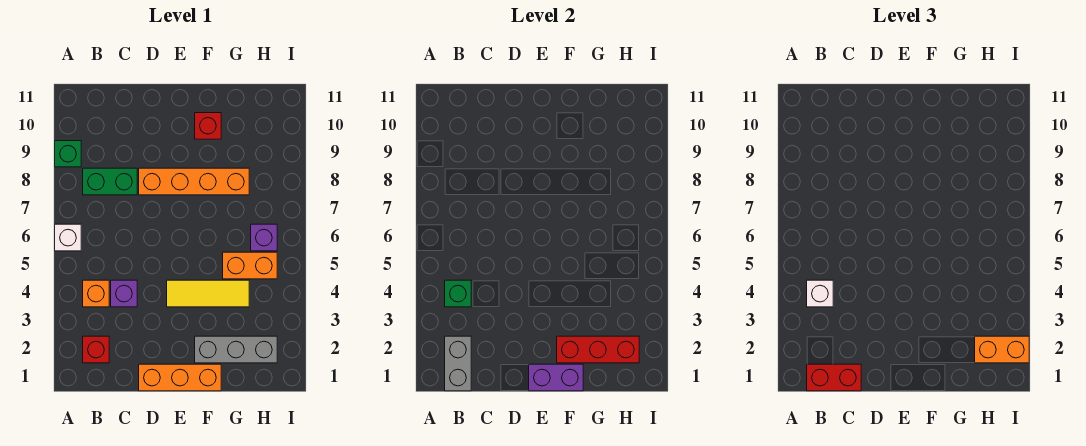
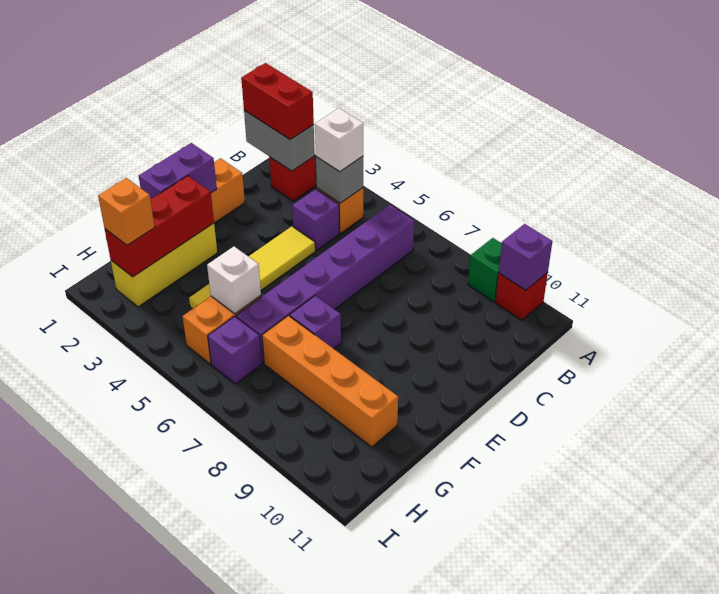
white brick A6 level 1 -> white brick G5 level 2
none -> purple brick A10 level 2
red brick B1:C1 level 3 -> red brick B1:B2 level 3
green brick B4 level 2 -> grey brick B4 level 2
none -> purple brick B6:G6 level 1
green brick B8:C8 level 1 -> none
orange brick D8:G8 level 1 -> orange brick G7:G10 level 1
yellow tile E4:G4 level 1 -> yellow tile D4:G4 level 1
grey brick F2:H2 level 1 -> yellow brick F2:H2 level 1
none -> purple brick F7 level 1
red brick F10 level 1 -> red brick A10 level 1
orange brick H2:I2 level 3 -> orange brick H2 level 3

